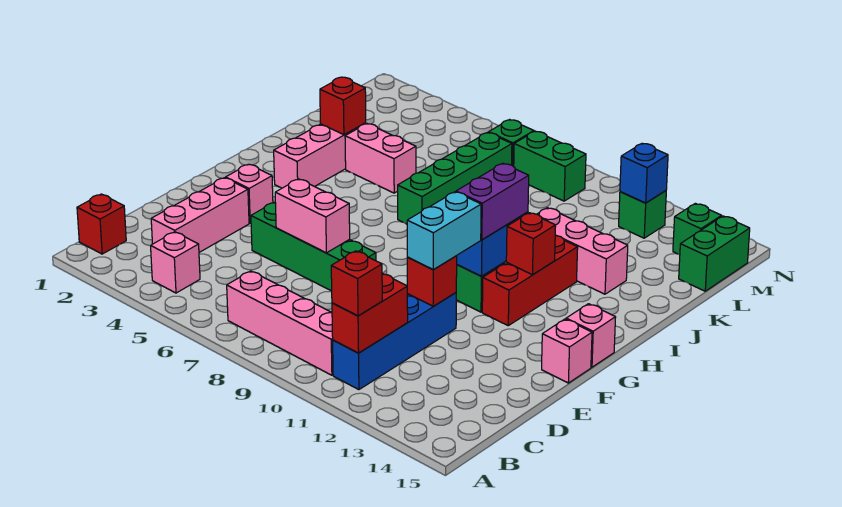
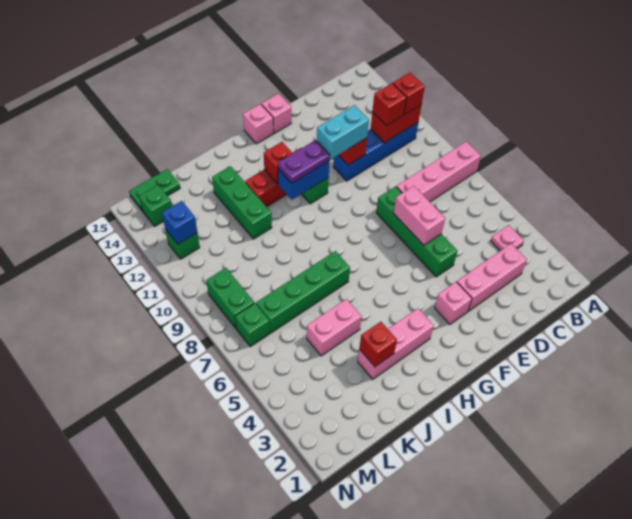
red brick B1 level 1 -> red brick C11 level 3
pink brick B4 level 1 -> pink plate B4 level 1
pink brick B7:B10 level 1 -> pink brick A8:D8 level 1
purple brick G11:H11 level 3 -> purple plate G11:H11 level 3
pink brick J4:J5 level 1 -> pink brick J5:K5 level 1
pink brick J11:J13 level 1 -> green brick J11:J13 level 1
green brick L15:M15 level 1 -> green plate L15:M15 level 1

